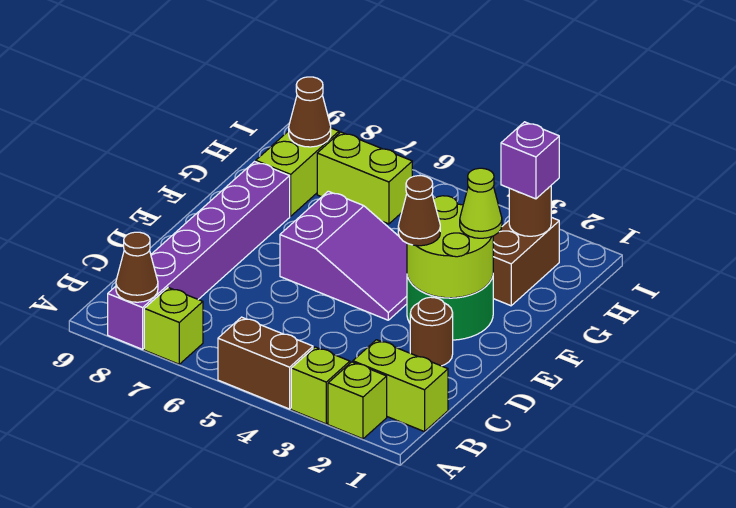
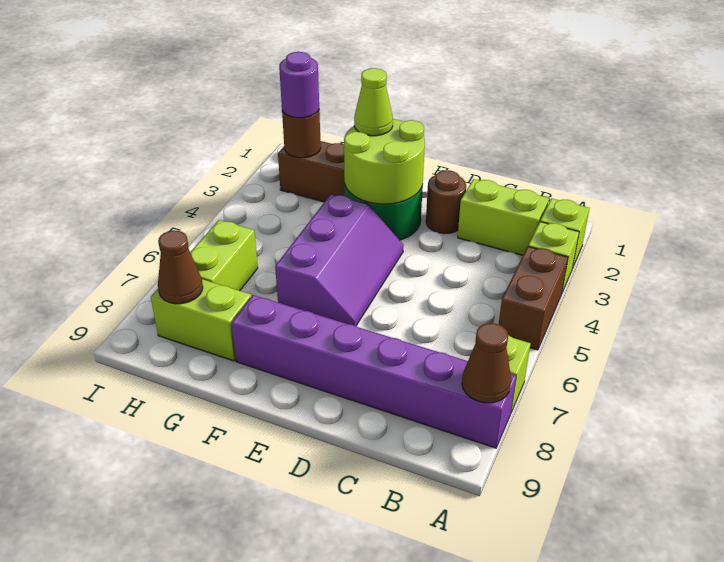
lime brick B1:B2 level 1 -> lime brick B2:C2 level 1
brown cone E3 level 3 -> none
purple slope E4:F6 level 1 top 6 -> purple slope E4:F6 level 1 top F
purple brick H2 level 3 -> purple round brick H2 level 3

